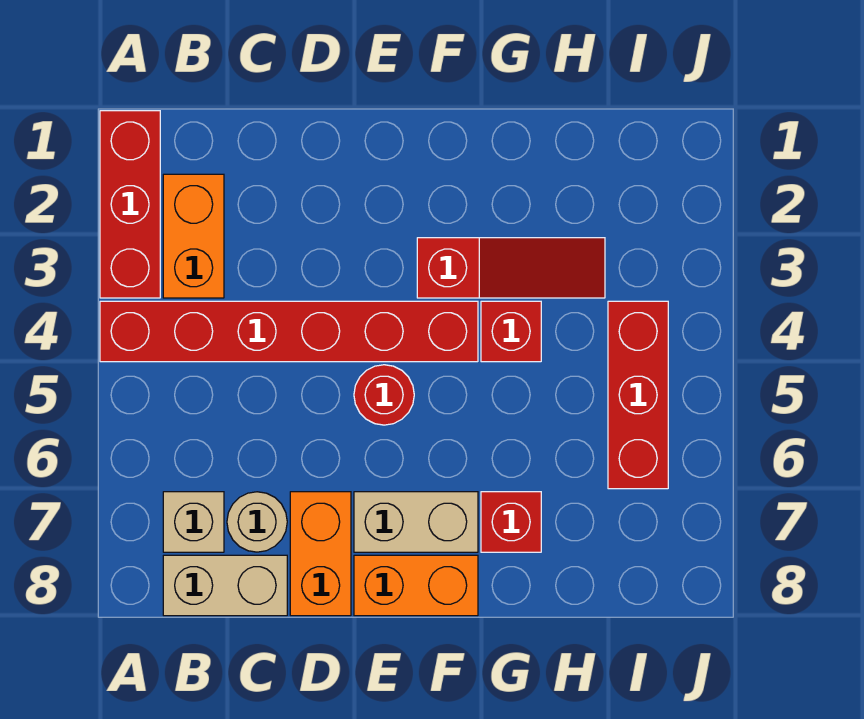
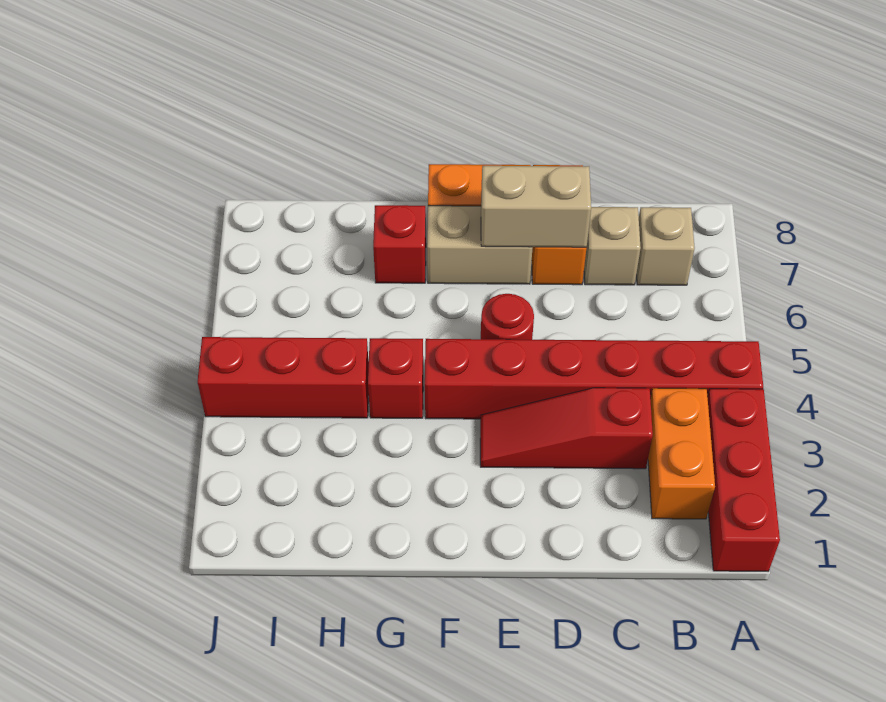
tan brick B8:C8 level 1 -> tan brick D7:E7 level 2
tan round brick C7 level 1 -> tan brick C7 level 1
red slope F3:H3 level 1 top F -> red slope C3:E3 level 1 top C
red brick I4:I6 level 1 -> red brick H4:J4 level 1

